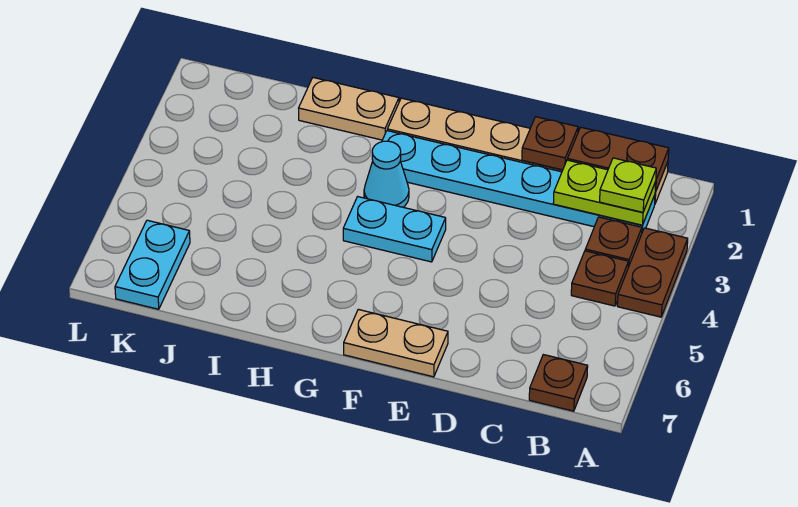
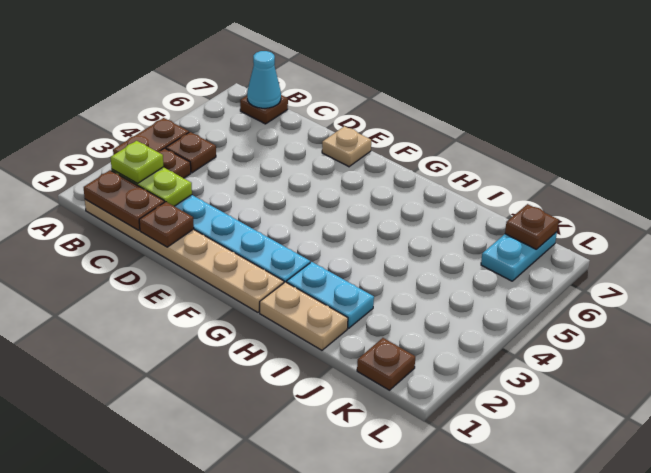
tan plate E7:F7 level 1 -> tan plate E7 level 1
cyan plate F4:G4 level 1 -> cyan plate H2:I2 level 1
cyan cone G3 level 1 -> cyan cone B7 level 2
none -> brown plate K1 level 1
none -> brown plate K7 level 2

